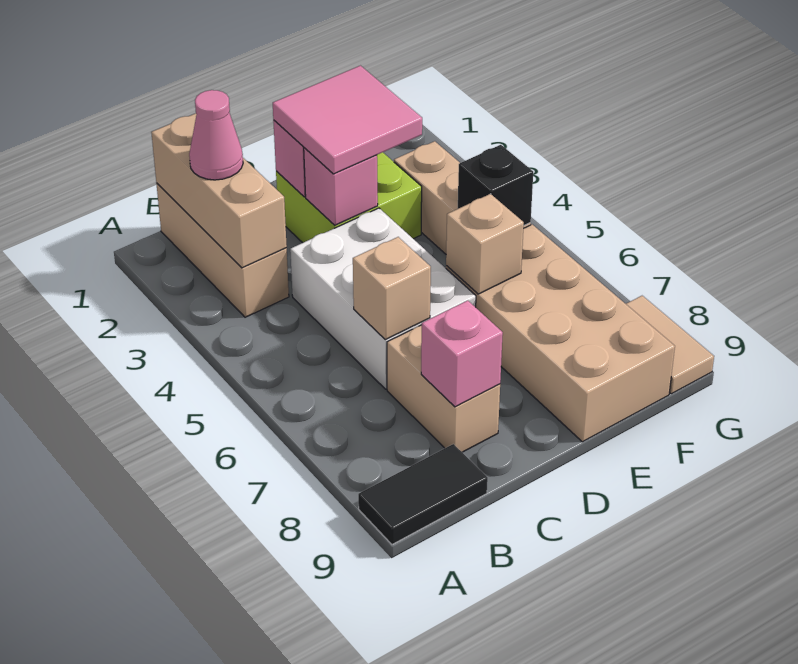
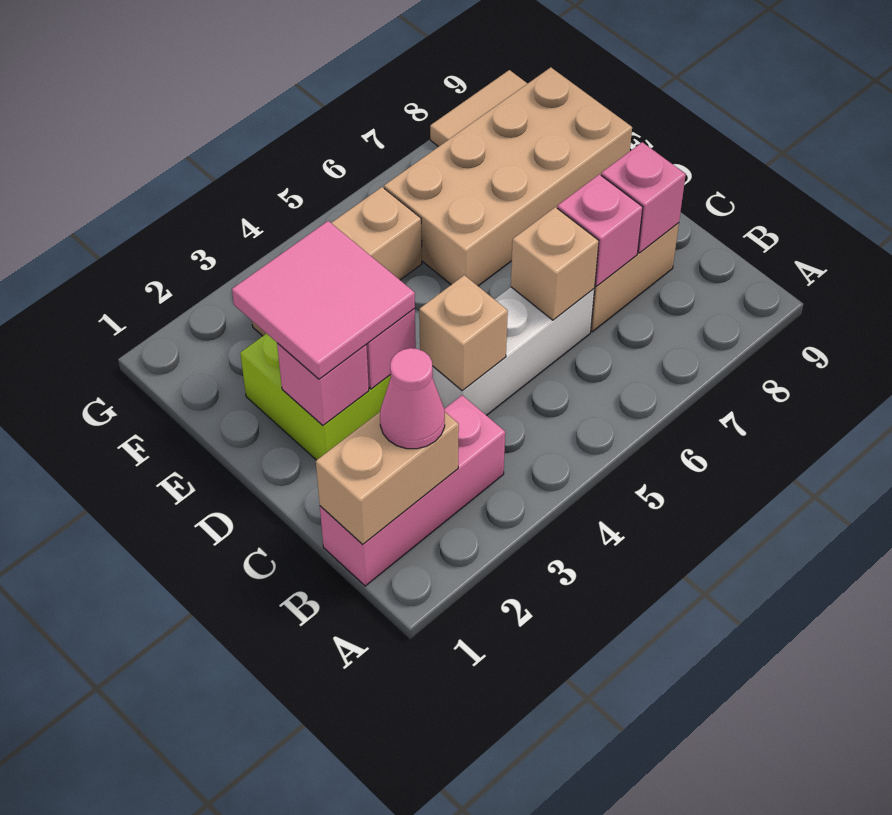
black tile A9:B9 level 1 -> none
tan brick B1:B3 level 1 -> pink brick B1:B3 level 1
tan brick B1:B3 level 2 -> tan brick B1:B2 level 2
white brick C4:D6 level 1 -> white brick C4:C6 level 1
none -> pink brick C7 level 2
tan brick E6 level 2 -> tan brick C4 level 2
black brick F5 level 2 -> none

